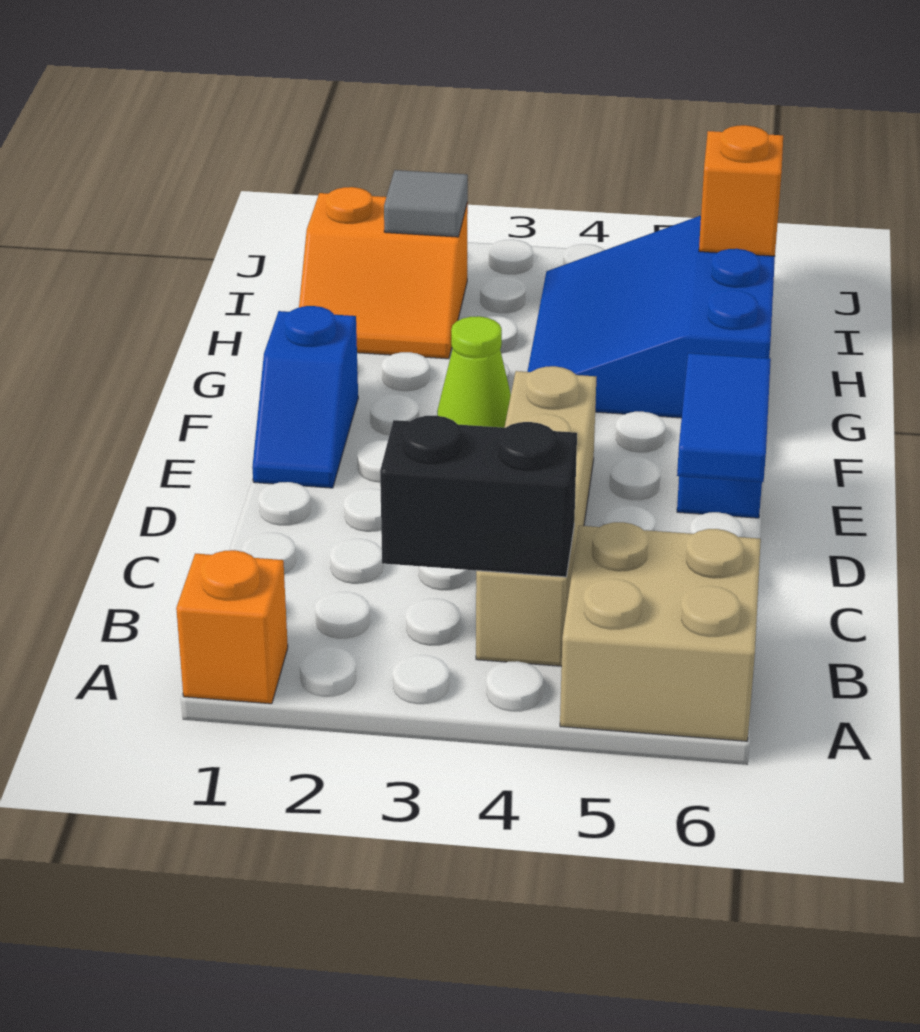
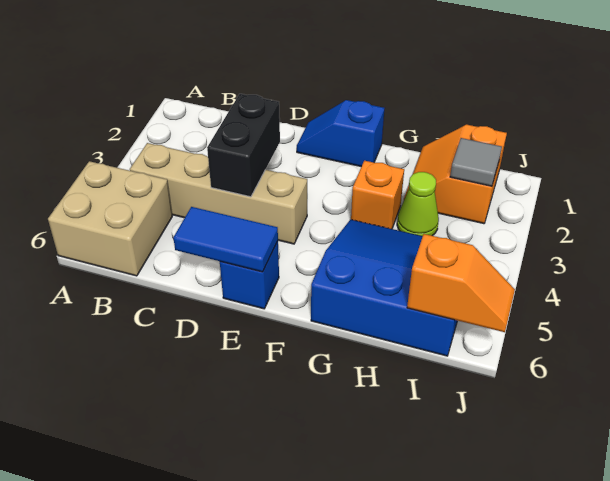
orange brick A1 level 1 -> orange brick G3 level 1
black brick B3:B4 level 2 -> black brick D3:D4 level 2
lime cone F3 level 1 -> lime cone H3 level 1

